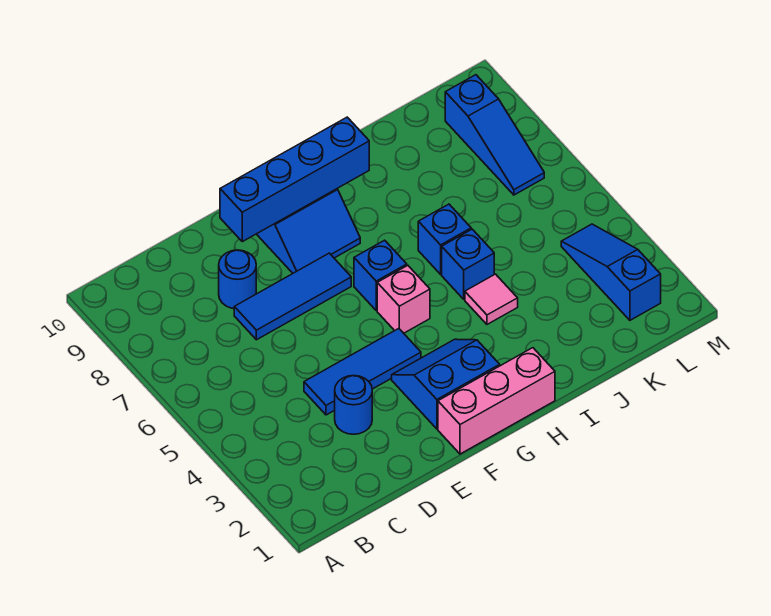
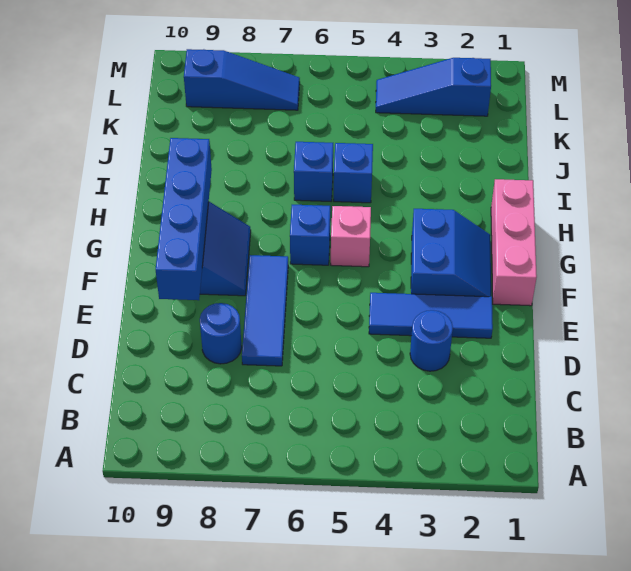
blue tile D4:F4 level 1 -> blue tile E2:E4 level 1
blue slope F2:G3 level 1 top 2 -> blue slope F2:G3 level 1 top 3
pink tile I4 level 1 -> none

